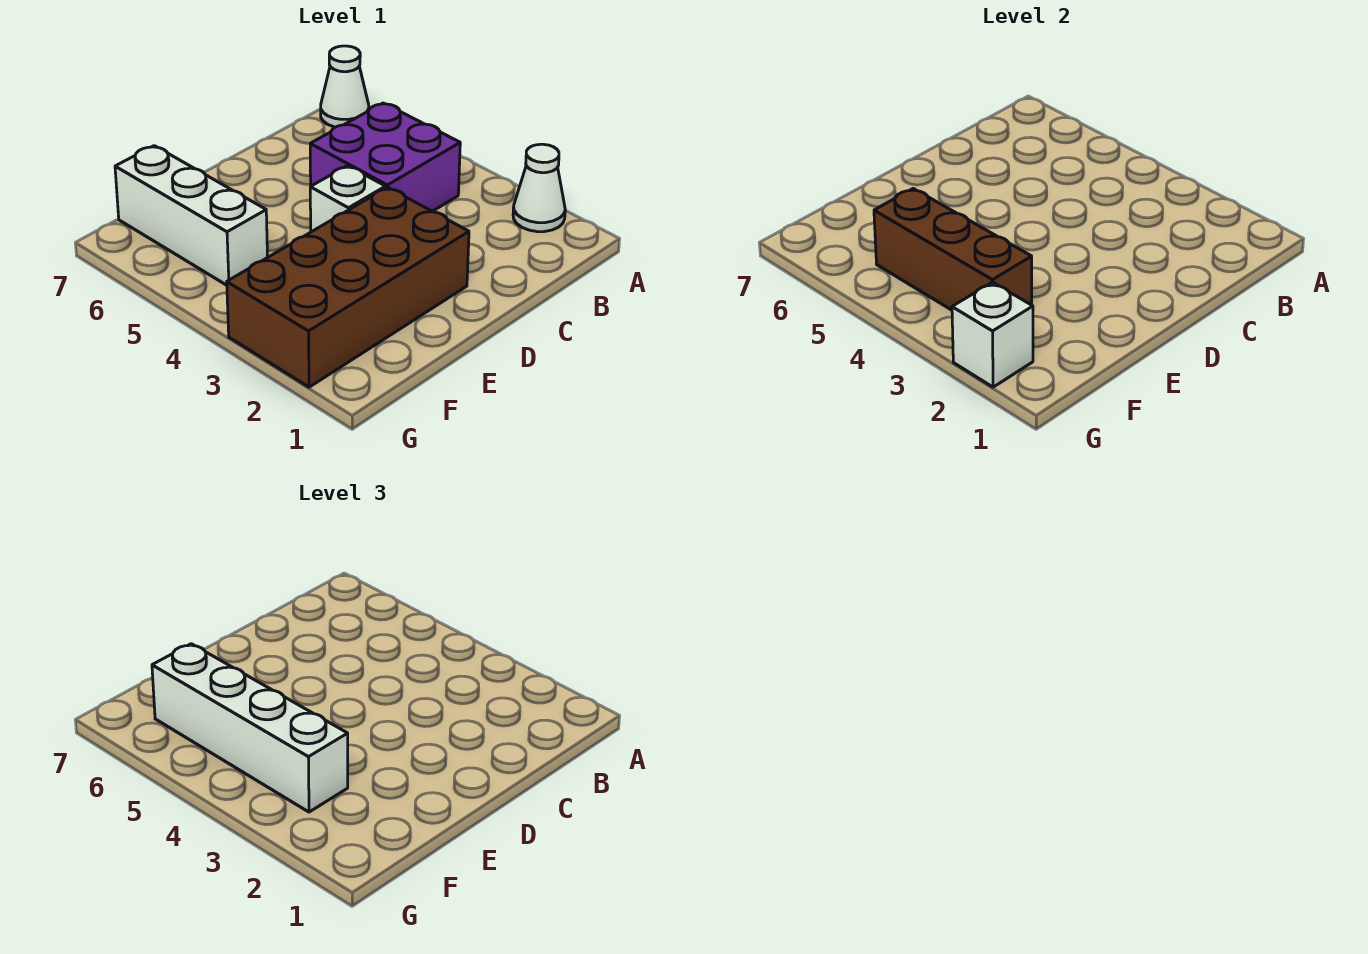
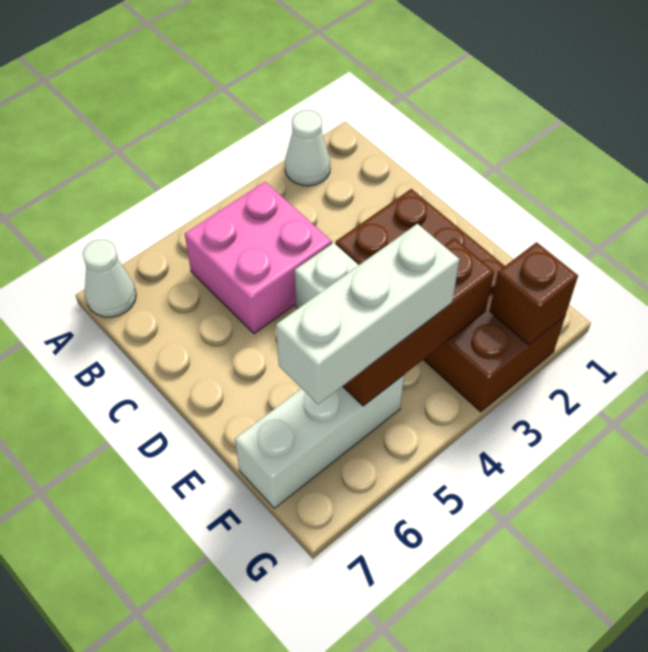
purple brick B4:C5 level 1 -> pink brick B4:C5 level 1
white brick F3:F6 level 3 -> white brick F4:F6 level 3
white brick G2 level 2 -> brown brick G2 level 2

